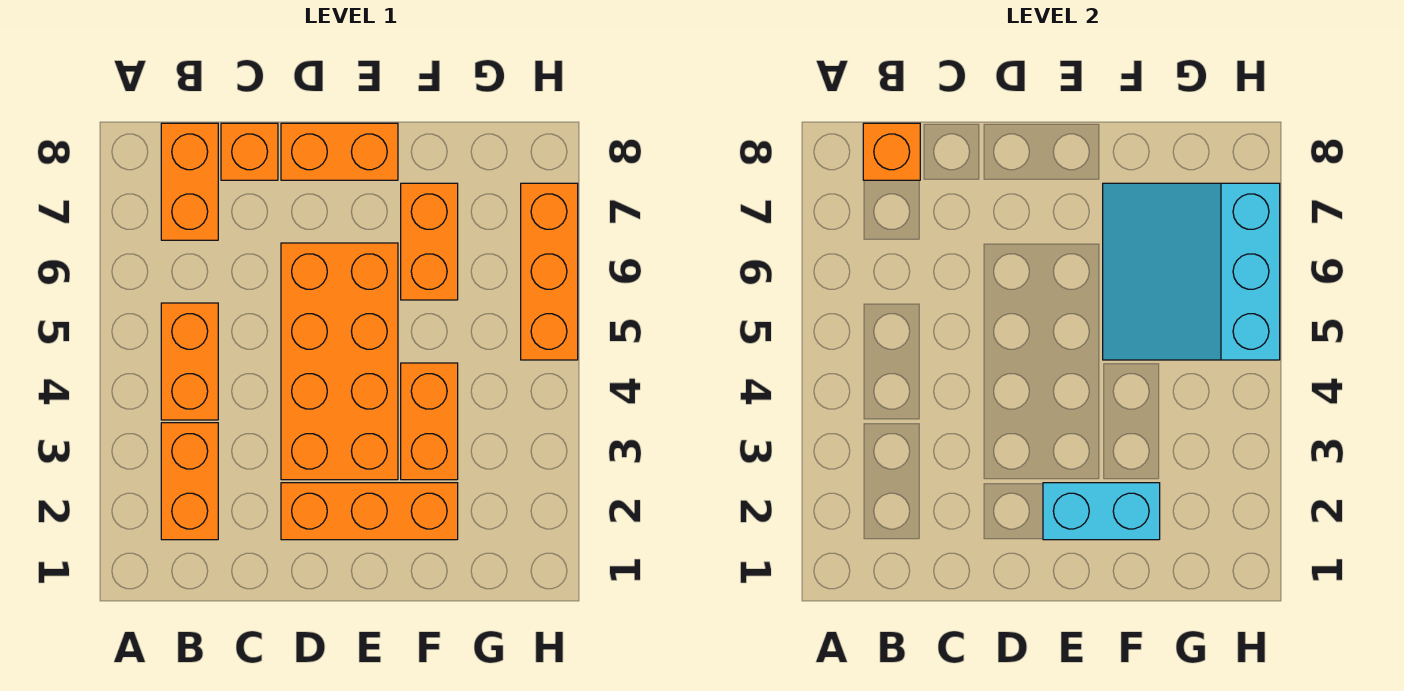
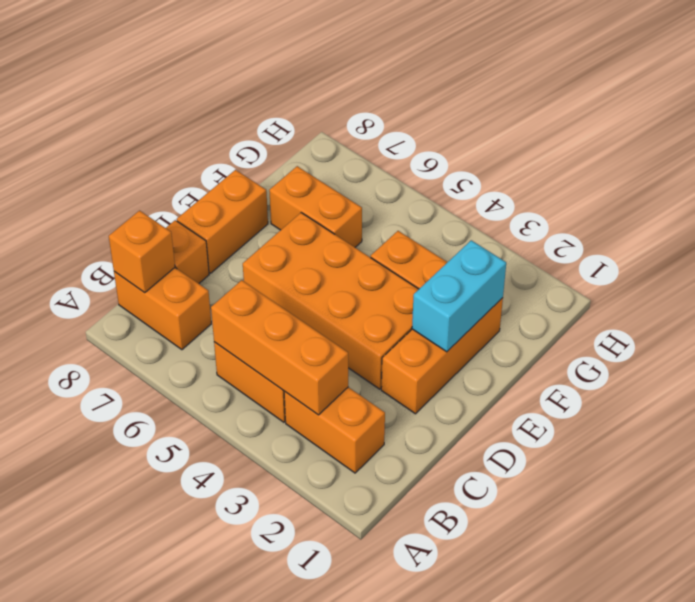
cyan slope F5:H7 level 2 top H -> none
orange brick H5:H7 level 1 -> orange brick B3:B5 level 2

